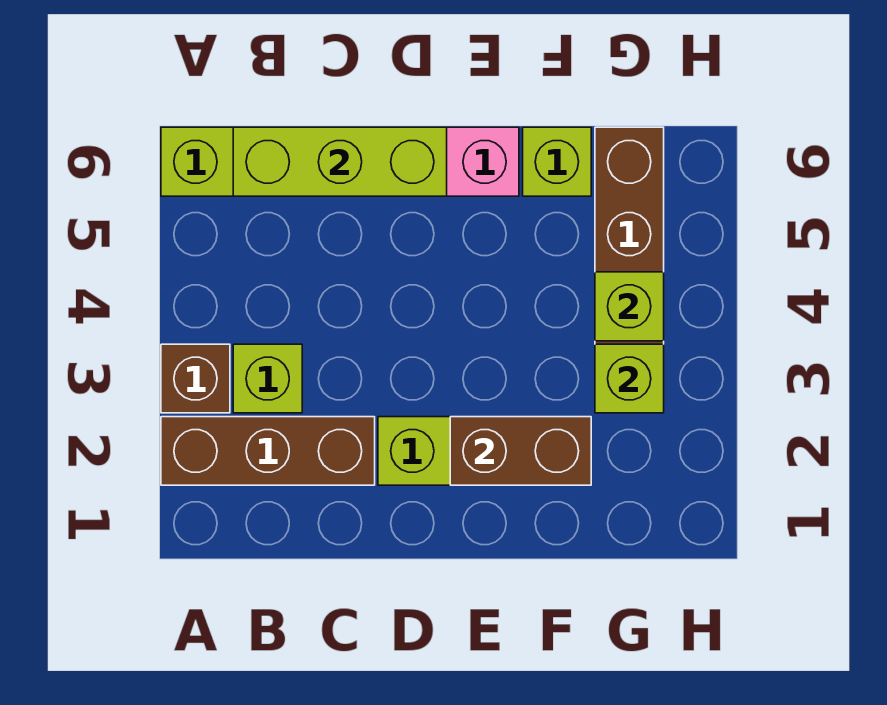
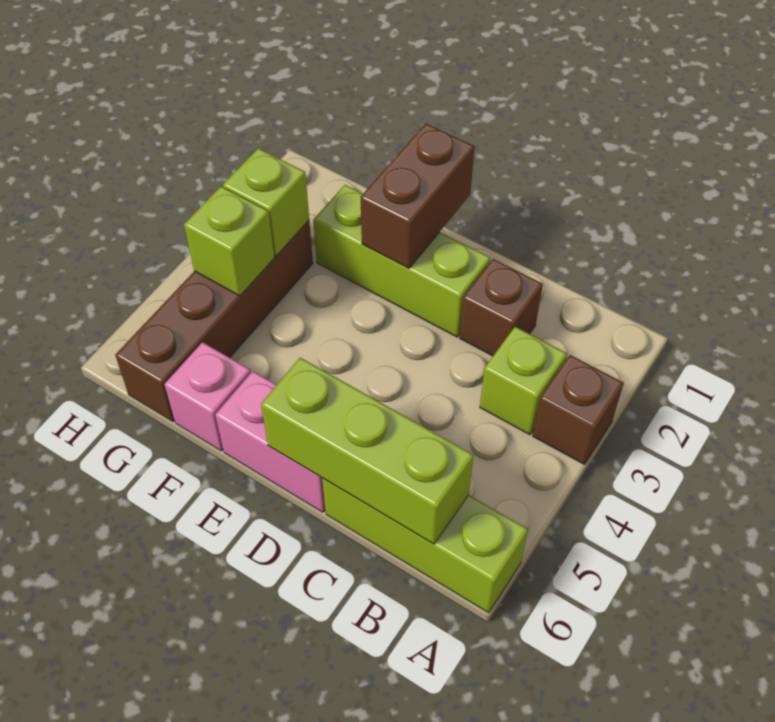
brown brick A2:C2 level 1 -> brown brick C2 level 1
brown brick E2:F2 level 2 -> brown brick E1:E2 level 2
lime brick F6 level 1 -> pink brick F6 level 1

